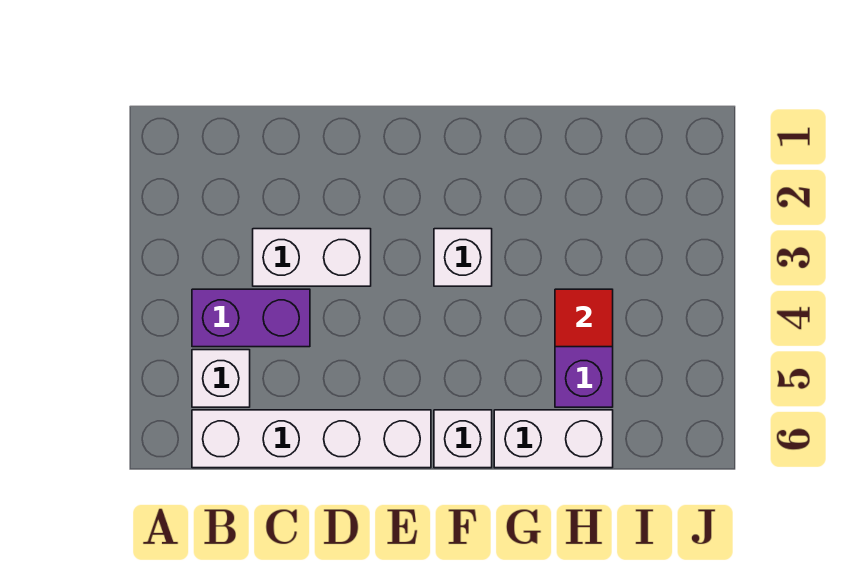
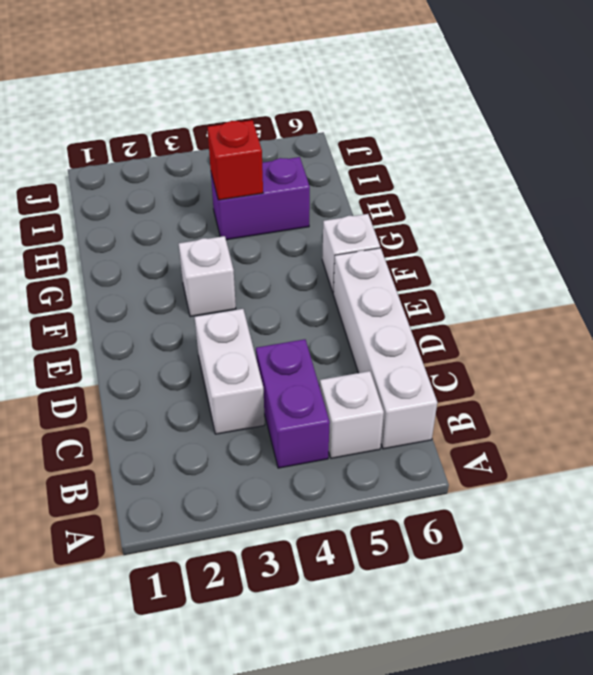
white brick G6:H6 level 1 -> none
red tile H4 level 2 -> red brick H4 level 2

